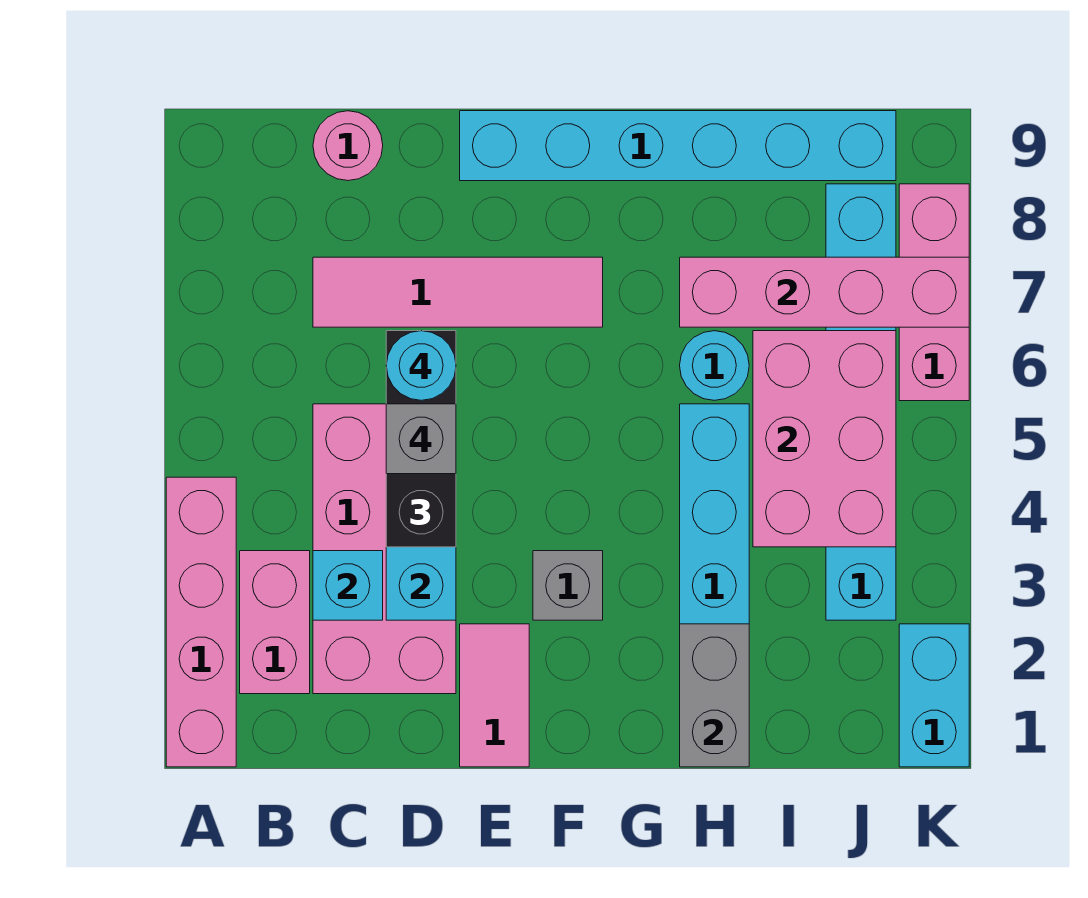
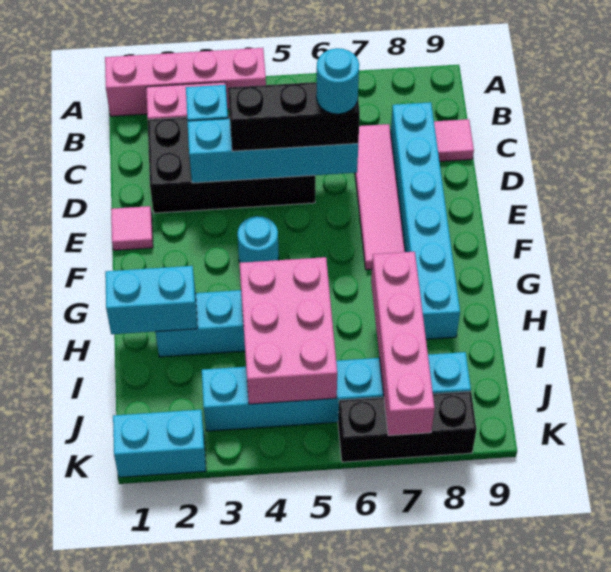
pink brick C2:D5 level 1 -> black brick C2:D5 level 1
pink round brick C9 level 1 -> pink tile C9 level 1
grey brick D5 level 4 -> none
pink tile E1:E2 level 1 -> pink tile E1 level 1
cyan brick E9:J9 level 1 -> cyan brick C8:H8 level 1
grey brick F3 level 1 -> none
grey brick H1:H2 level 2 -> cyan brick H1:H2 level 2
cyan round brick H6 level 1 -> cyan round brick F4 level 1
pink brick I4:J6 level 2 -> pink brick H4:J5 level 2
pink brick K6:K8 level 1 -> black brick K6:K8 level 1

